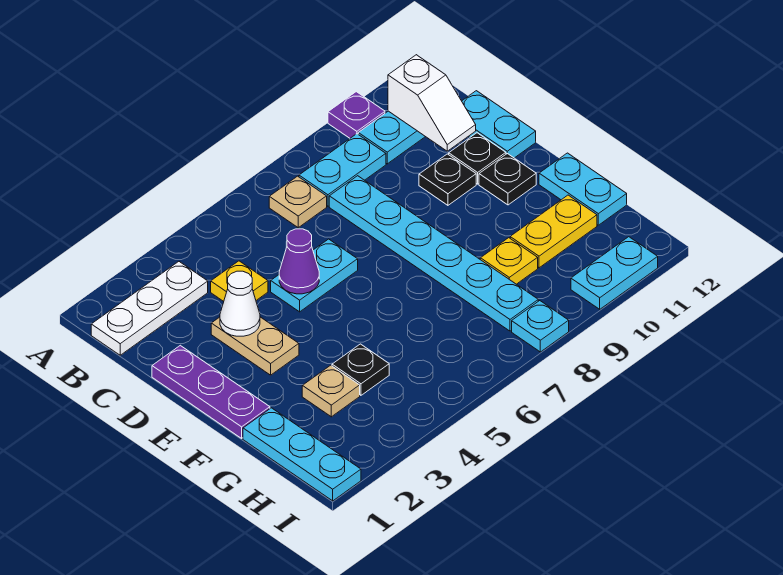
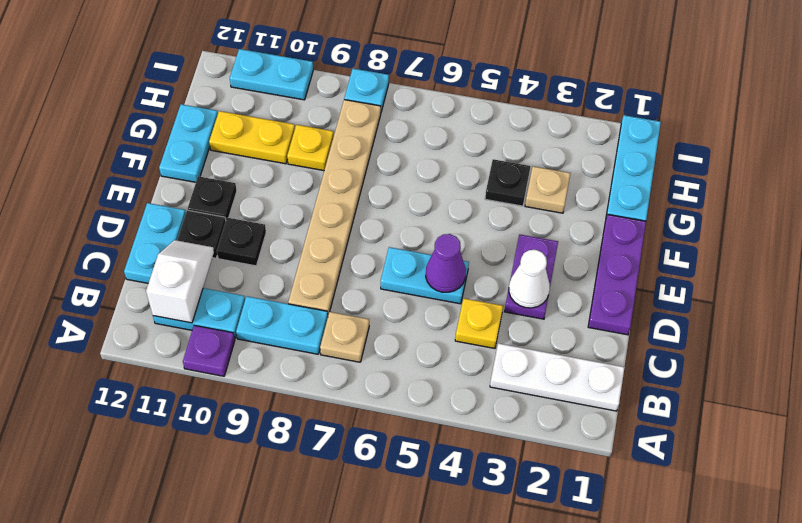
cyan plate C8:H8 level 1 -> tan plate C8:H8 level 1
tan plate D3:E3 level 1 -> purple plate D3:E3 level 1

